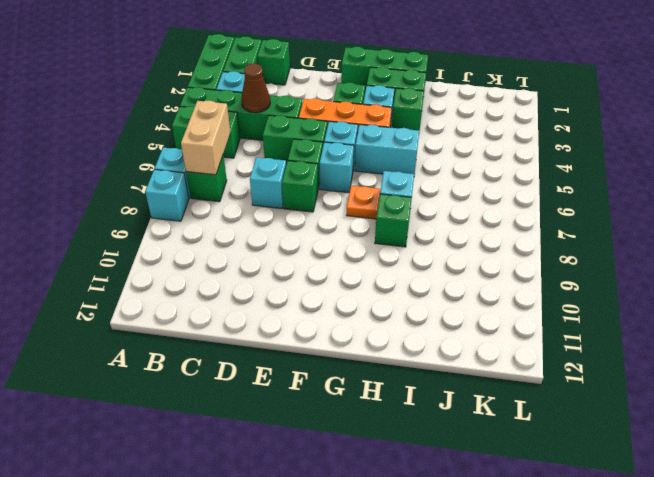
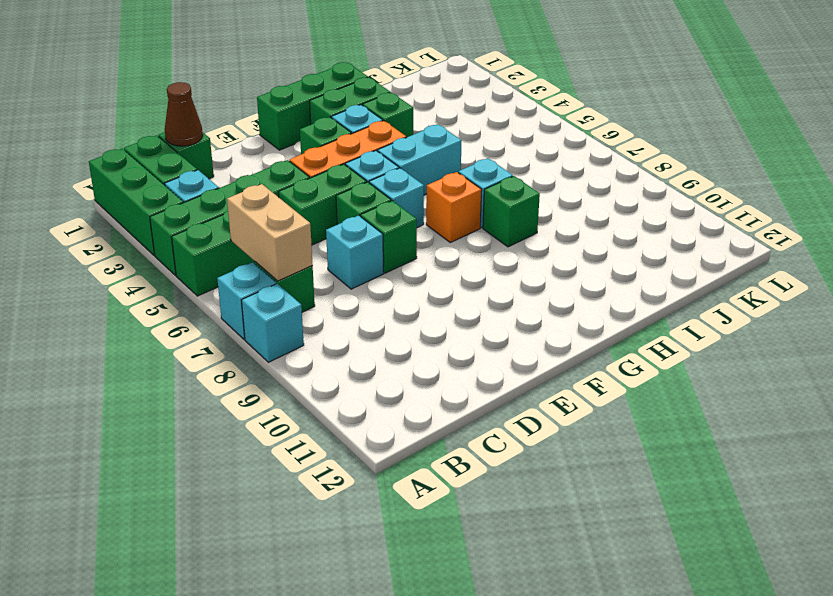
brown cone C4 level 2 -> brown cone C1 level 2
orange plate G7 level 1 -> orange brick G7 level 1

